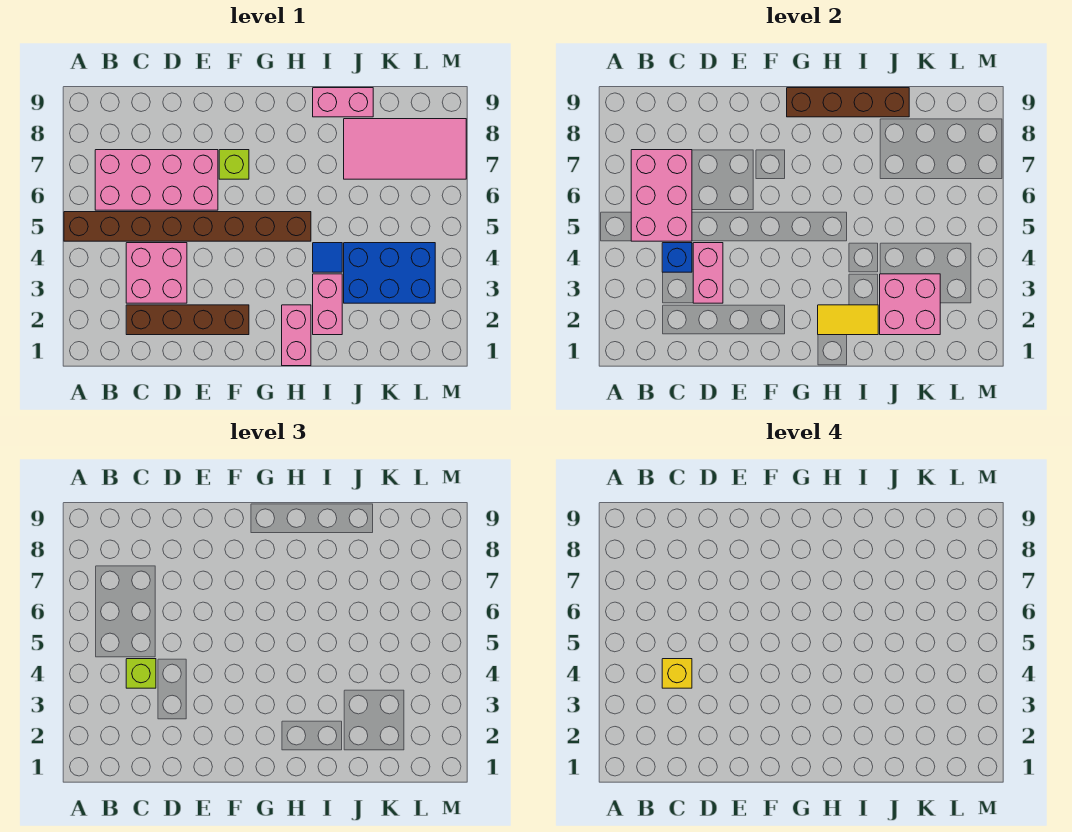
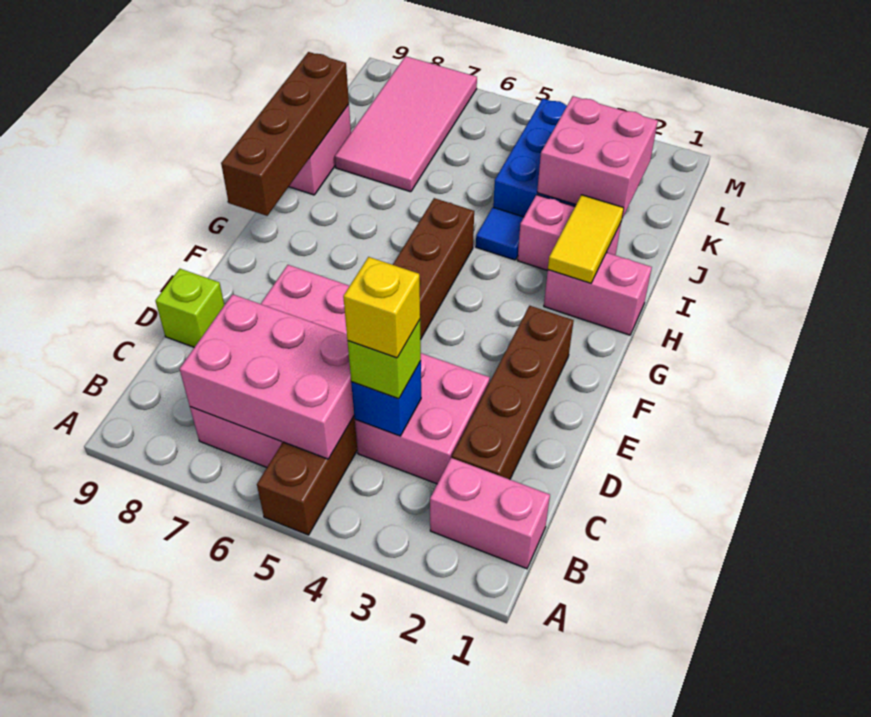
pink brick D3:D4 level 2 -> pink brick B1:B2 level 1
lime brick F7 level 1 -> lime brick D9 level 1

